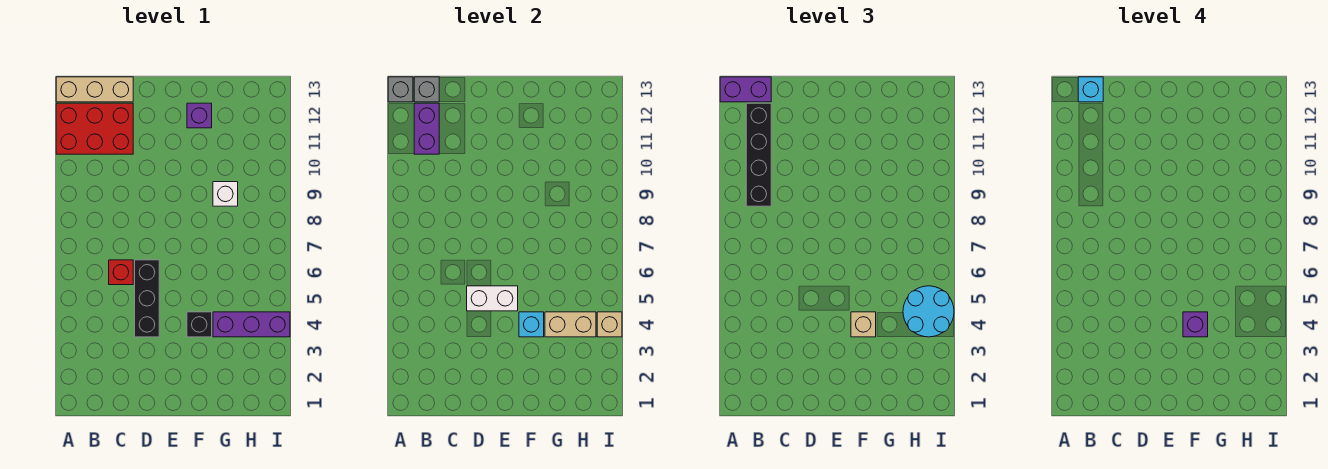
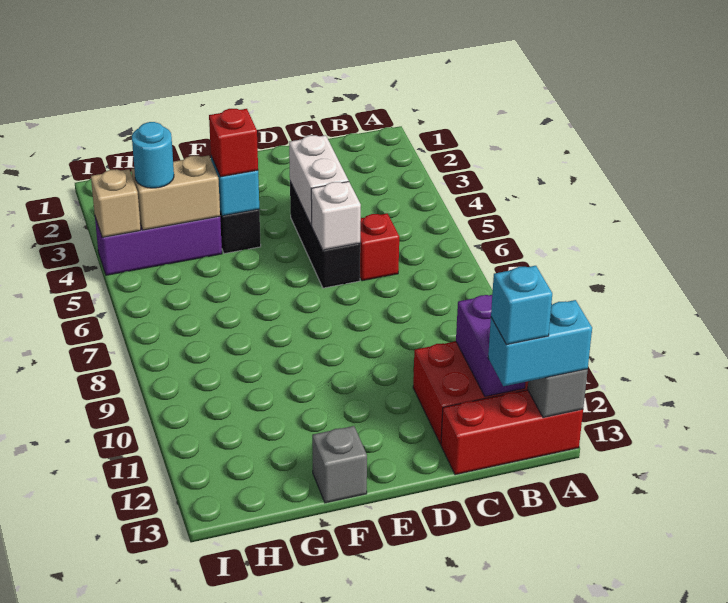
tan brick A13:C13 level 1 -> red brick A13:C13 level 1
purple brick A13:B13 level 3 -> cyan brick A13:B13 level 3
black brick B9:B12 level 3 -> none
grey brick B13 level 2 -> grey brick F13 level 1
white brick D5:E5 level 2 -> white brick D4:D5 level 2
tan brick F4 level 3 -> red brick F4 level 3
purple brick F4 level 4 -> none
purple brick F12 level 1 -> none
white brick G9 level 1 -> white brick D6 level 2
cyan round brick H4:I5 level 3 -> cyan round brick H4 level 3

